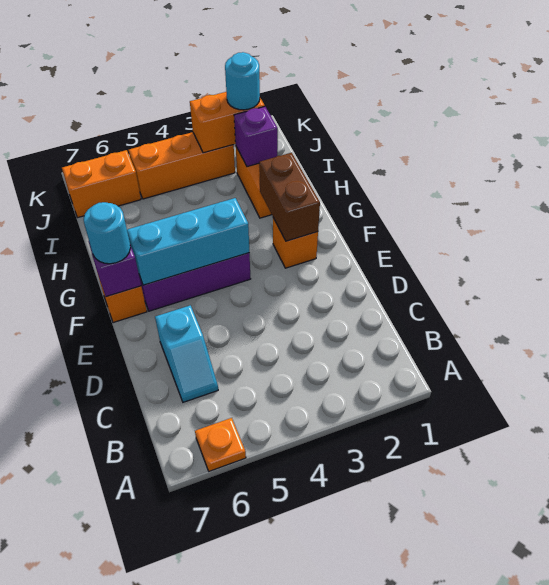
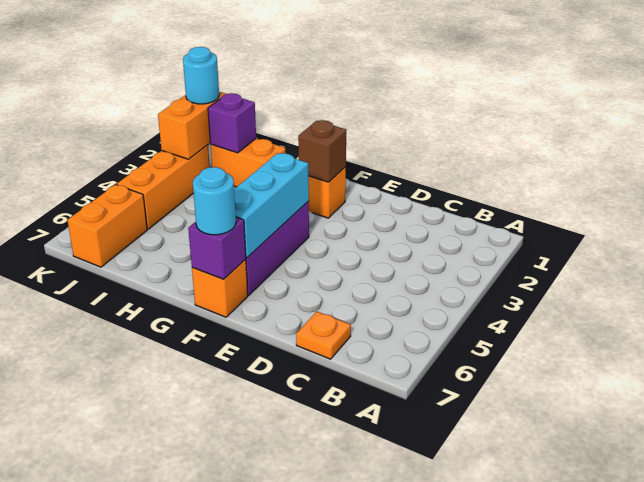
orange plate A6 level 1 -> orange plate C7 level 1
cyan slope C6:D6 level 1 top D -> none
brown brick F2:G2 level 2 -> brown brick F2 level 2

